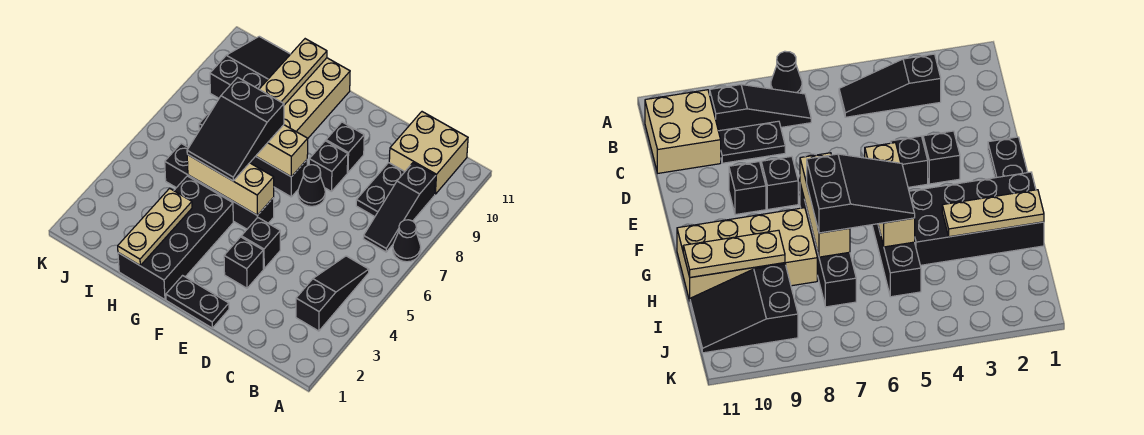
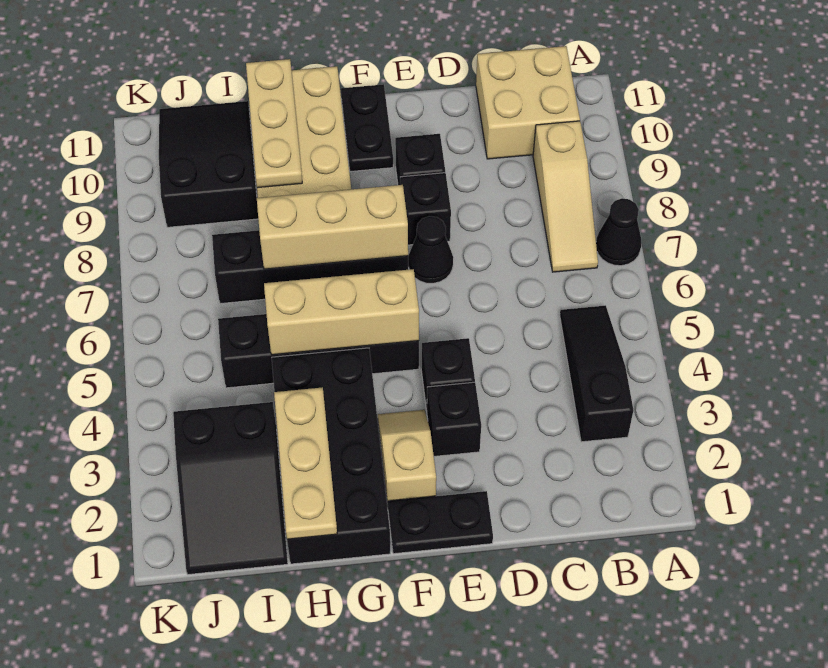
black slope B7:B9 level 1 top 9 -> tan slope B7:B9 level 1 top 9
black plate C8:C9 level 1 -> black plate F10:F11 level 1
none -> tan slope F2:F3 level 1 top 2
black slope G5:H7 level 3 top 7 -> black slope I1:J3 level 1 top 3

